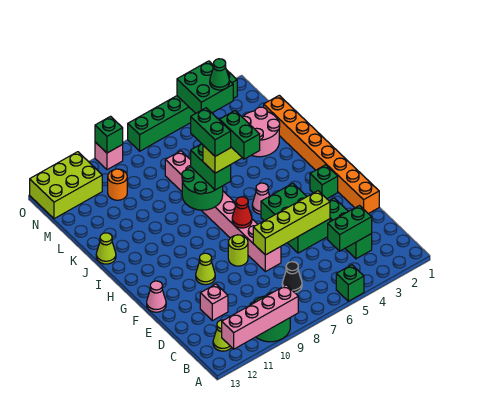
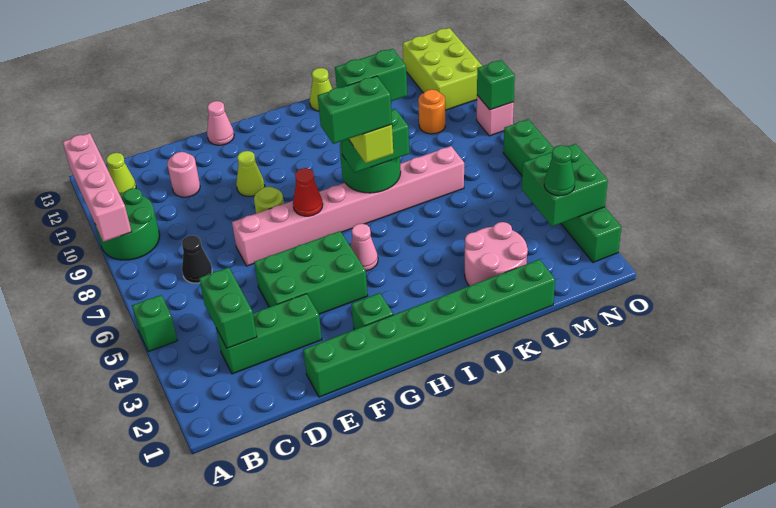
pink brick D11 level 1 -> pink round brick D11 level 1
orange brick E1:L1 level 1 -> green brick E1:L1 level 1
lime brick E4:E7 level 2 -> none

